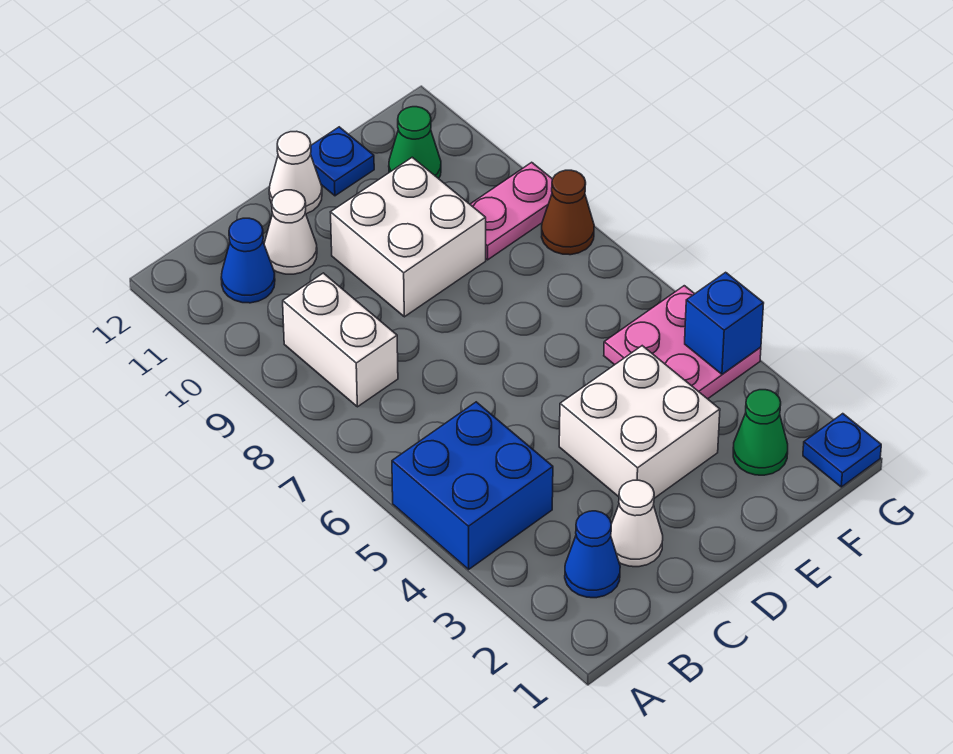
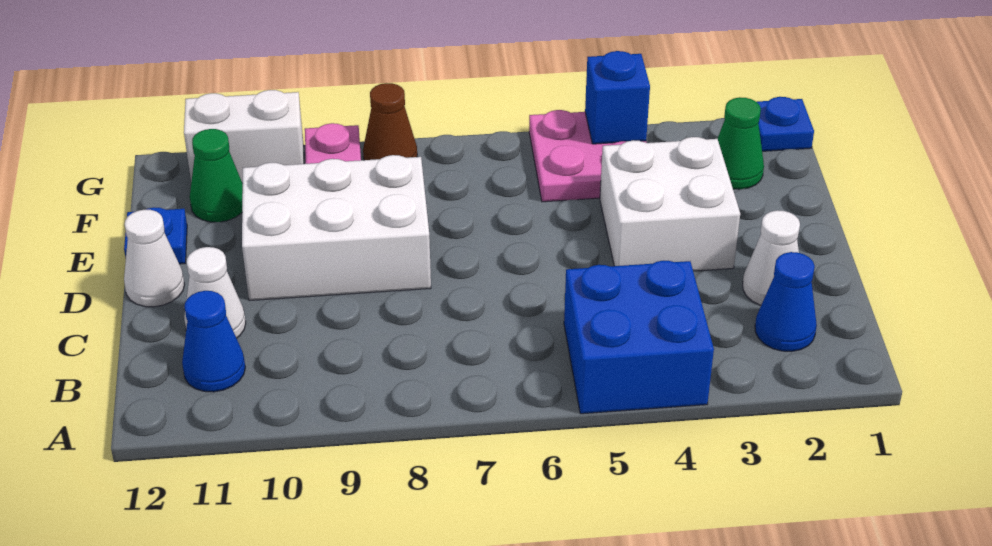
white brick B8:B9 level 1 -> white brick G10:G11 level 1
white brick D9:E10 level 1 -> white brick D8:E10 level 1

